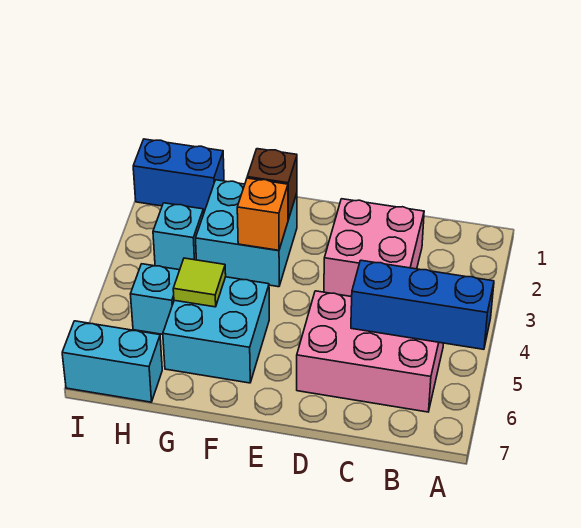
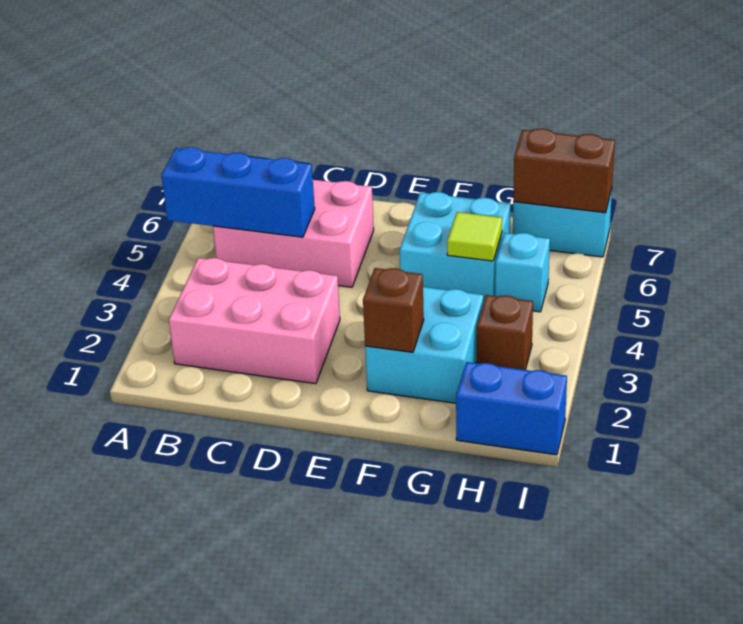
pink brick C2:D3 level 1 -> pink brick B2:D3 level 1
orange brick F3 level 2 -> none
cyan brick H3 level 1 -> brown brick H3 level 1
none -> brown brick H7:I7 level 2

